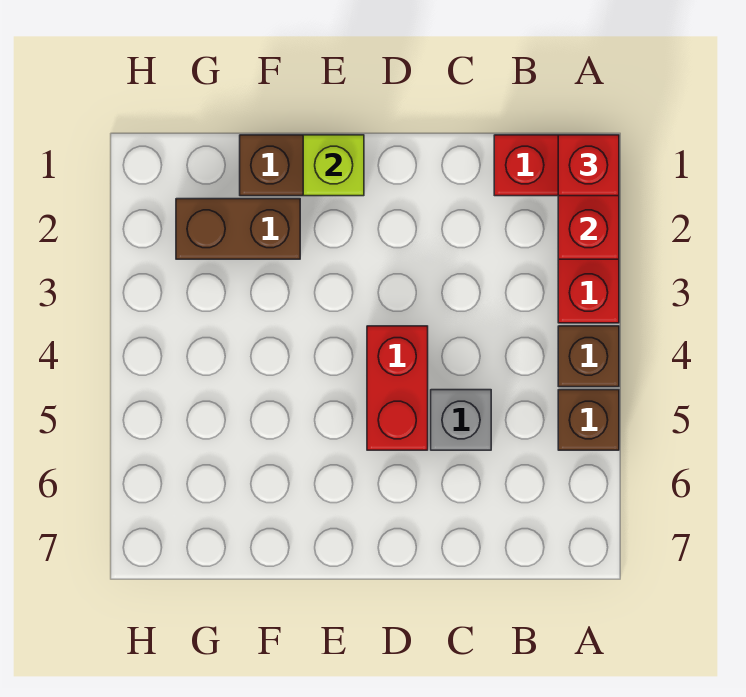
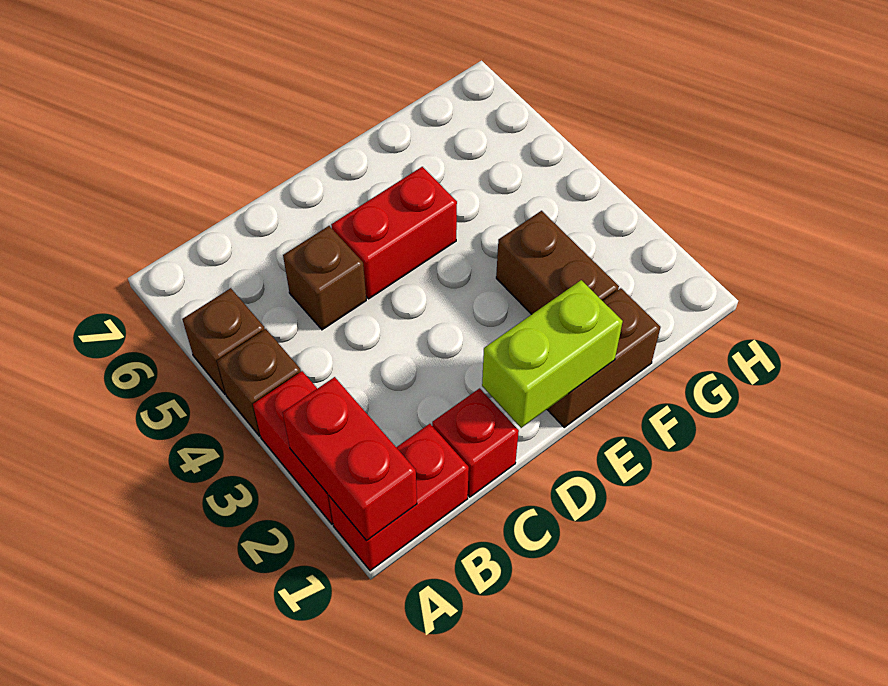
red brick A1 level 3 -> red brick C1 level 1
grey brick C5 level 1 -> brown brick C5 level 1
red brick D4:D5 level 1 -> red brick D5:E5 level 1
lime brick E1 level 2 -> lime brick D1:E1 level 2
brown brick F2:G2 level 1 -> brown brick F2:F3 level 1

